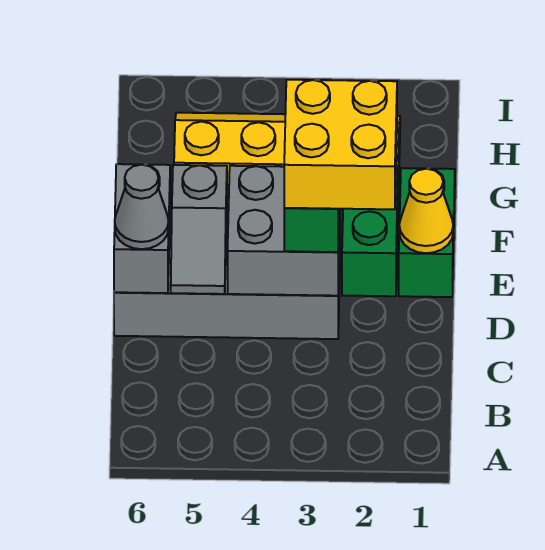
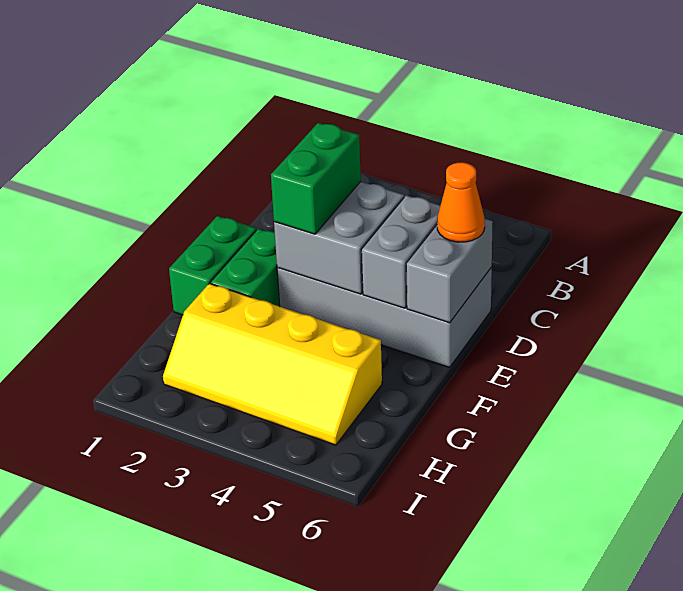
yellow brick D2:E3 level 4 -> none
grey slope D5:E5 level 2 top E -> grey brick D5:E5 level 2
grey cone D6 level 3 -> orange cone D6 level 3
yellow cone E1 level 2 -> none

